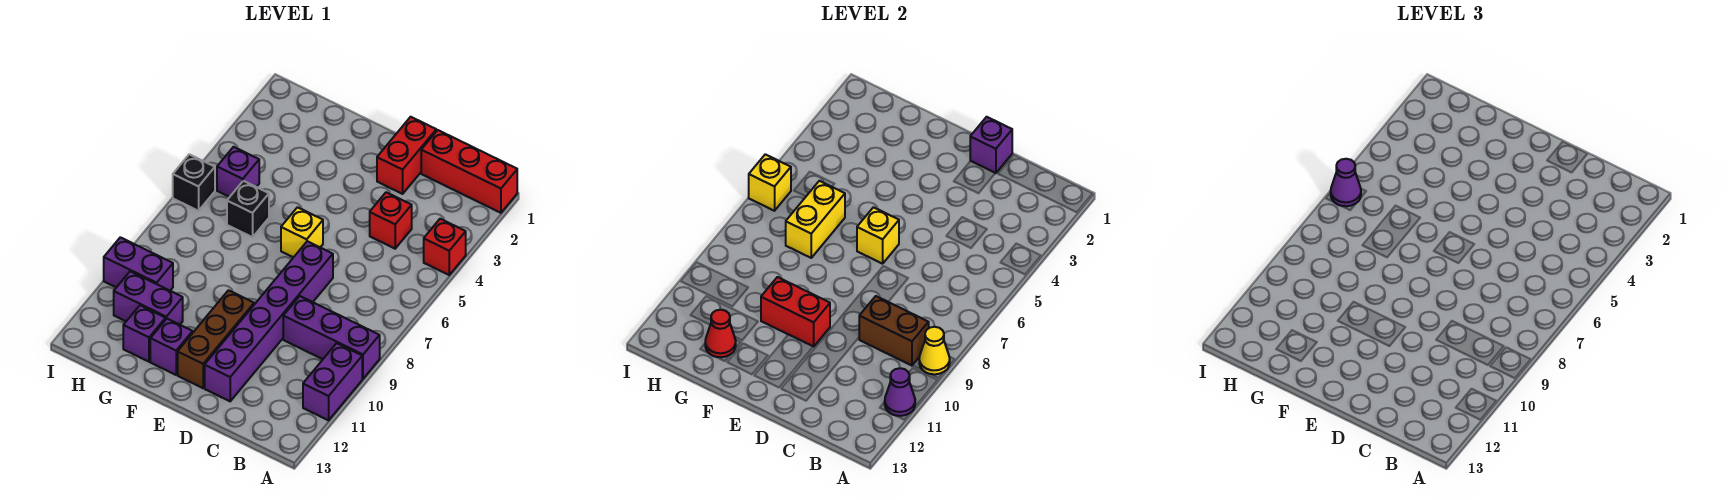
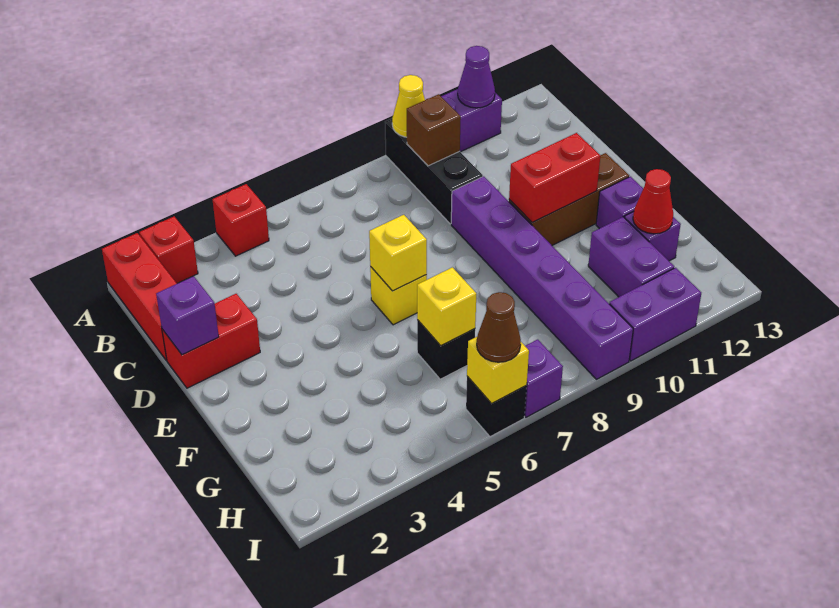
purple brick A9:C9 level 1 -> black brick A9:C9 level 1
brown brick B9:C9 level 2 -> brown brick B9 level 2
red brick C4 level 1 -> red brick A2 level 1
purple brick D7:D12 level 1 -> purple brick D9:I9 level 1
red brick E10:F10 level 2 -> red brick E10:E11 level 2
yellow brick G6:G7 level 2 -> yellow brick G6 level 2
purple brick H5 level 1 -> purple brick I7 level 1
purple brick H10:I10 level 1 -> purple brick I10:I11 level 1
purple cone I6 level 3 -> brown cone I6 level 3

